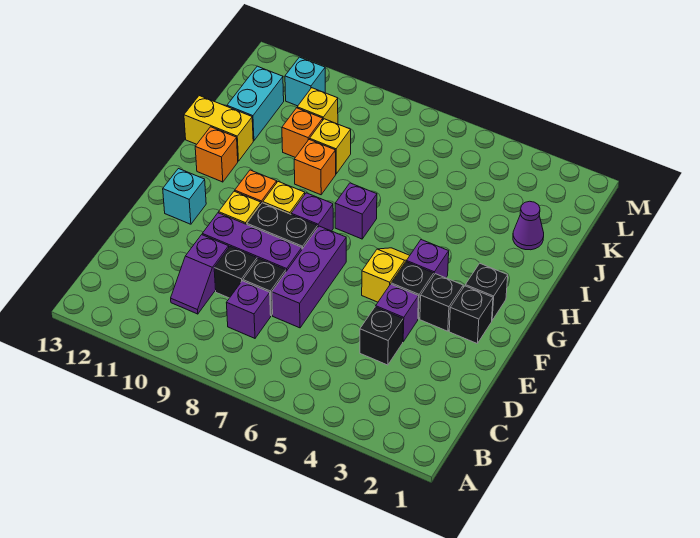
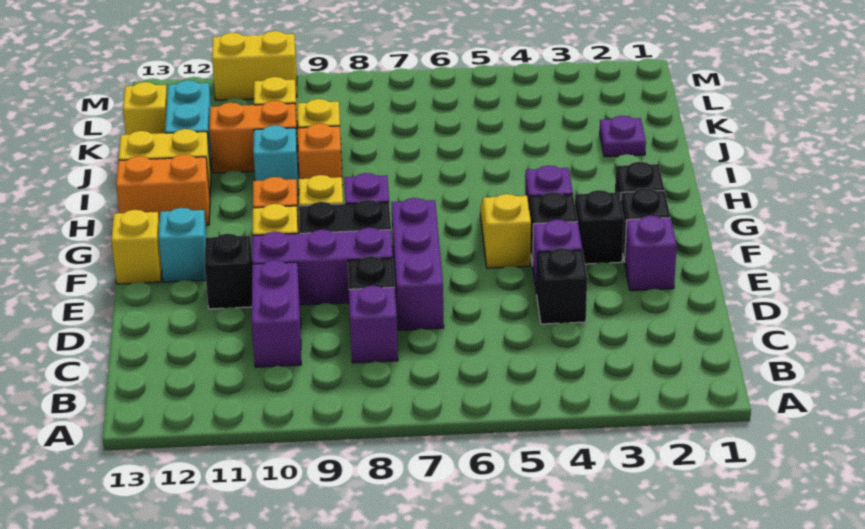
purple slope C10:D10 level 1 top D -> purple brick C10:D10 level 1
black brick D9 level 1 -> black brick E11 level 1
none -> yellow brick F13 level 1
purple brick H7 level 1 -> purple brick E2 level 1
orange brick H12 level 1 -> orange brick H12:H13 level 1
purple cone J2 level 1 -> purple plate J2 level 1
orange brick J10 level 1 -> orange brick J10:J11 level 1
none -> yellow brick K13 level 1
cyan brick L11 level 1 -> cyan brick I10 level 1
none -> yellow brick M10:M11 level 1

